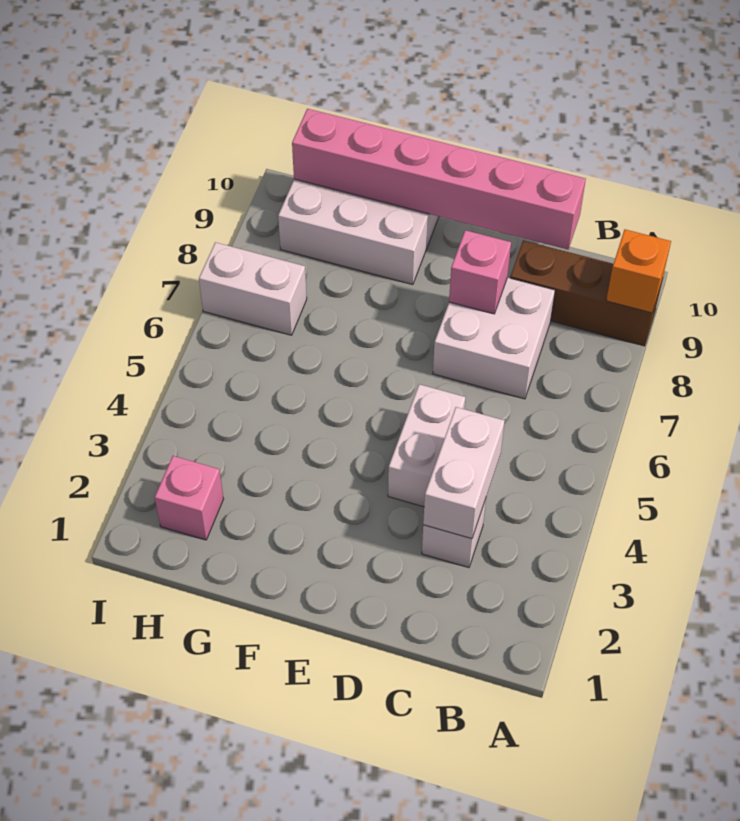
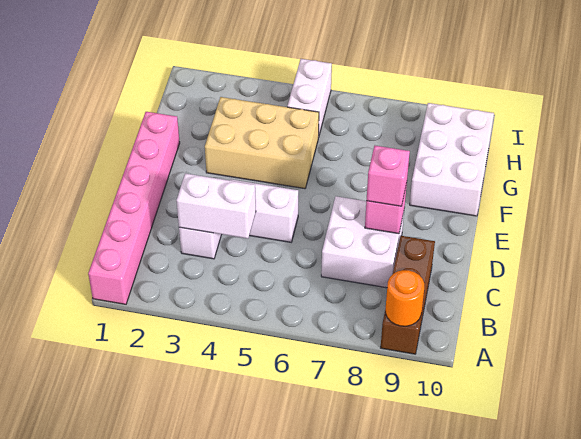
orange brick A9 level 2 -> orange round brick A9 level 2
pink brick C10:H10 level 2 -> pink brick A1:F1 level 1
none -> tan brick F3:G5 level 1
pink brick H2 level 1 -> pink brick D8 level 3
white brick H7:I7 level 1 -> white brick H5:I5 level 1

